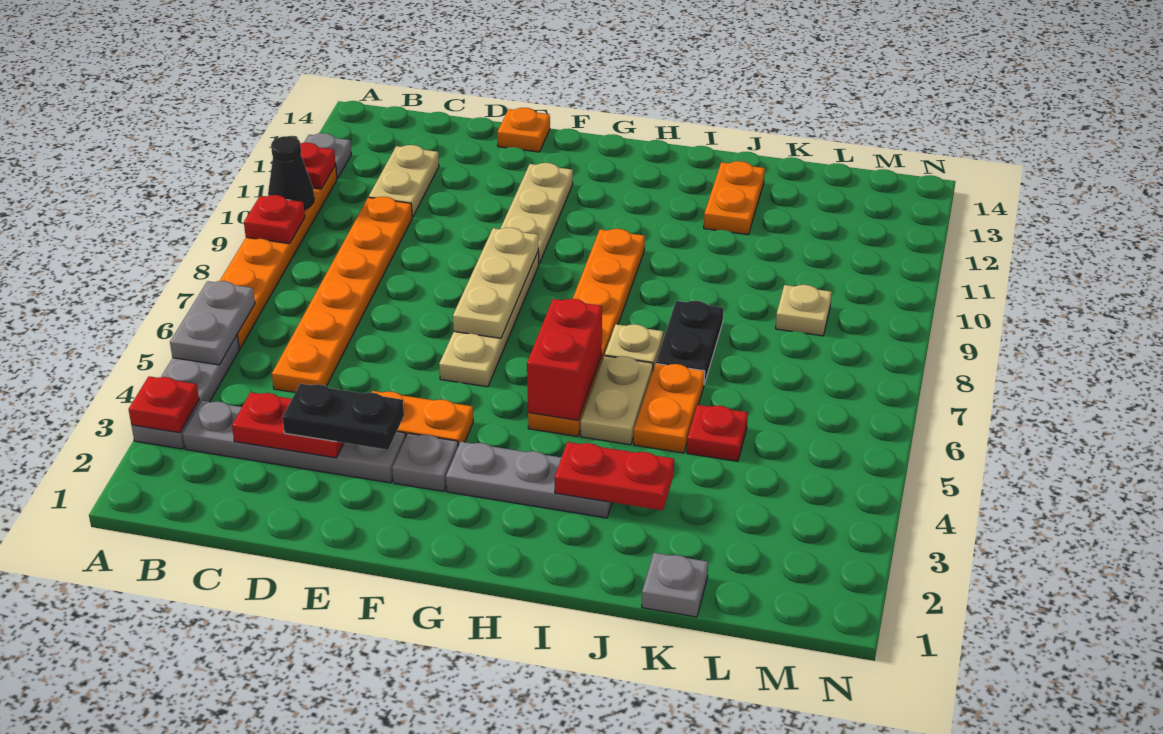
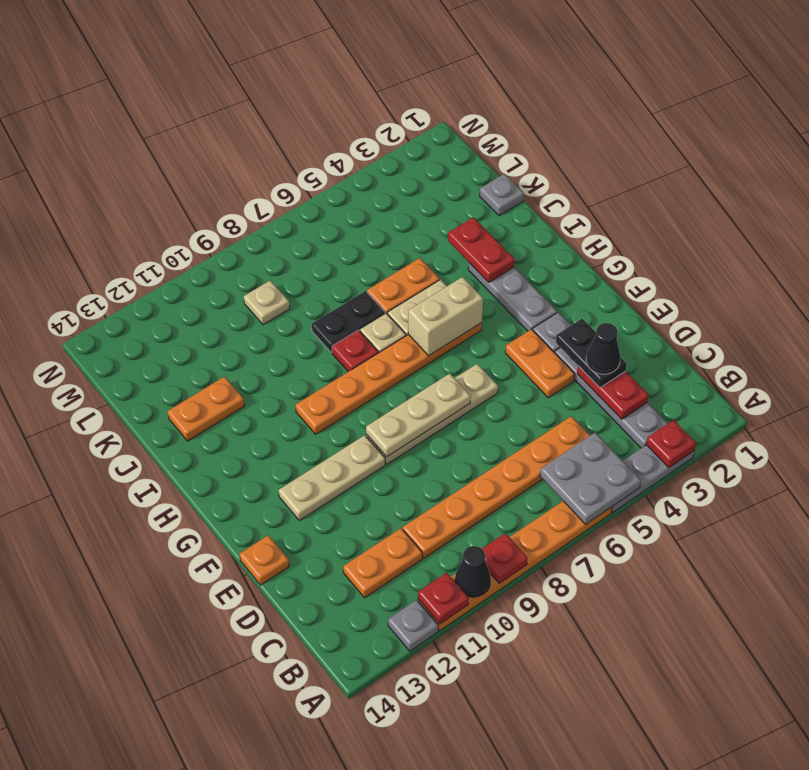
grey plate A5:A6 level 2 -> grey plate A5:B6 level 2
tan plate C11:C12 level 1 -> orange plate C11:C12 level 1
none -> black cone D3 level 4
red brick H5:H6 level 2 -> tan brick H5:H6 level 2
red plate K5 level 1 -> red plate I8 level 1

